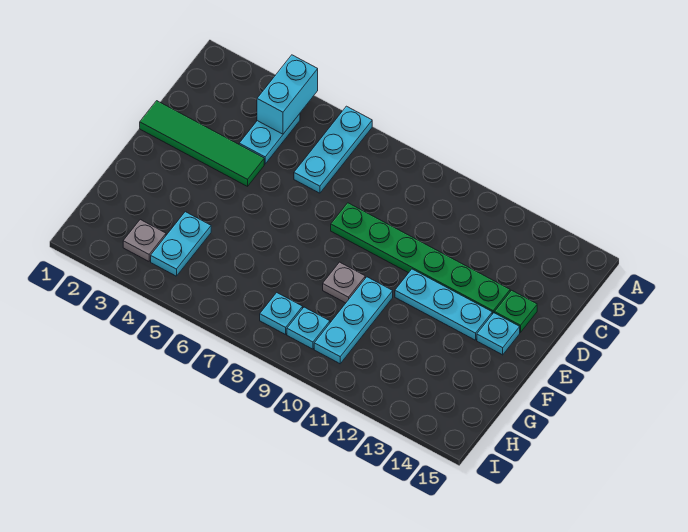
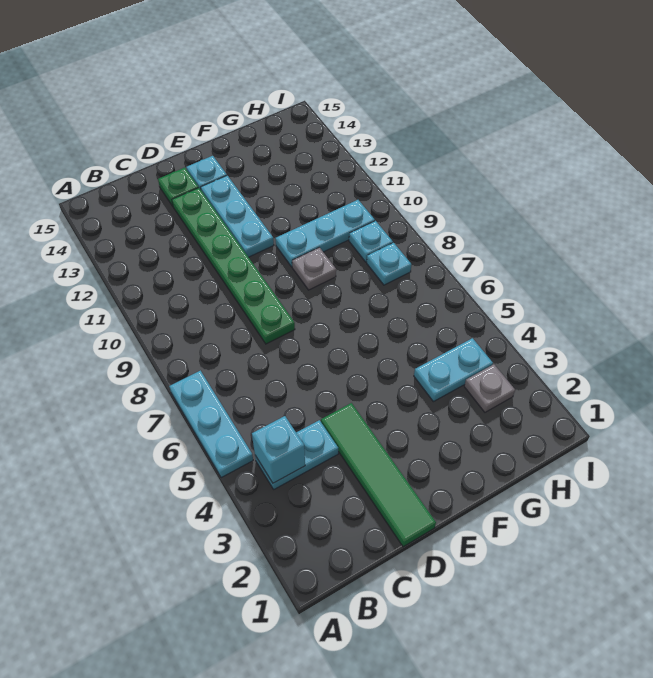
cyan brick A4:B4 level 2 -> cyan brick B4 level 2
cyan plate A6:C6 level 1 -> cyan plate A5:A7 level 1

